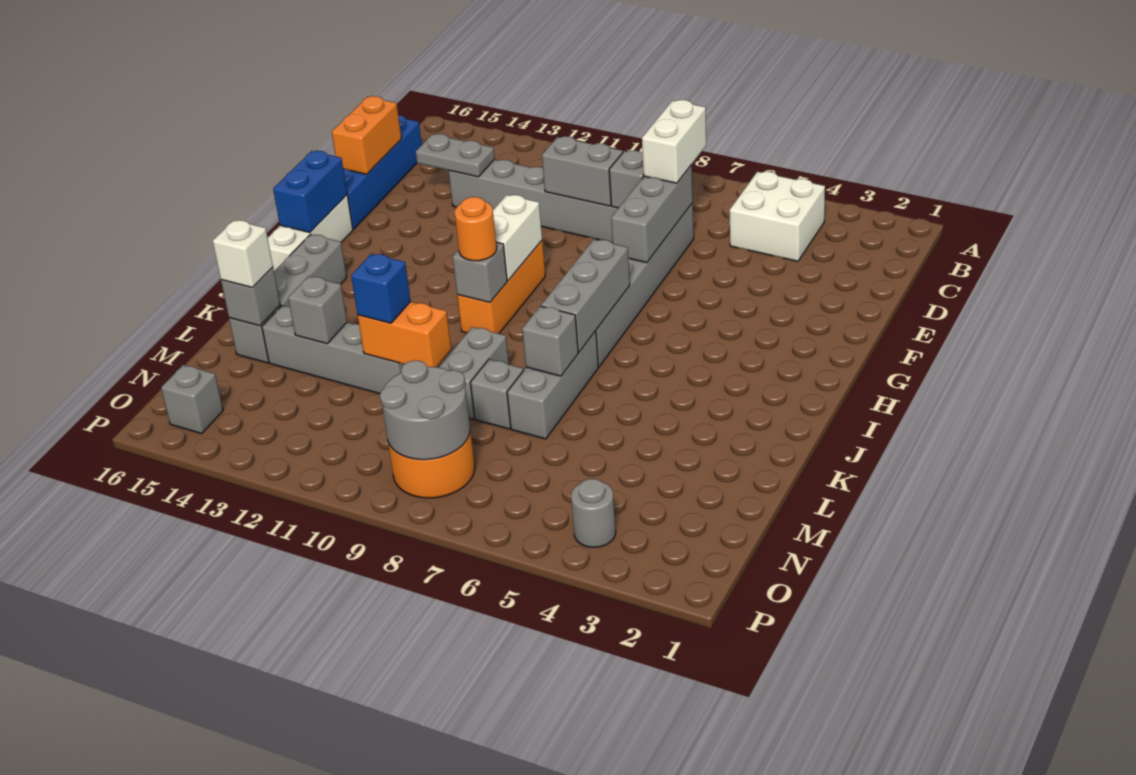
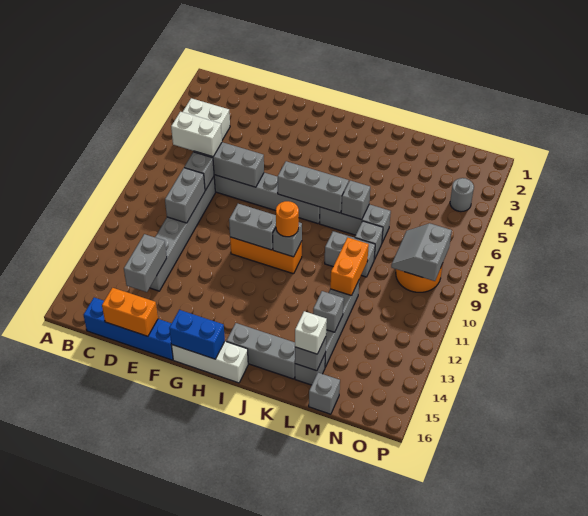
grey plate D13:D14 level 2 -> grey brick D13:D14 level 2
white brick G10:H10 level 2 -> grey brick G10:H10 level 2
blue brick L11 level 3 -> none
grey round brick N8:O9 level 2 -> grey slope N8:O9 level 2 top O
grey brick O15 level 1 -> grey brick M16 level 1

